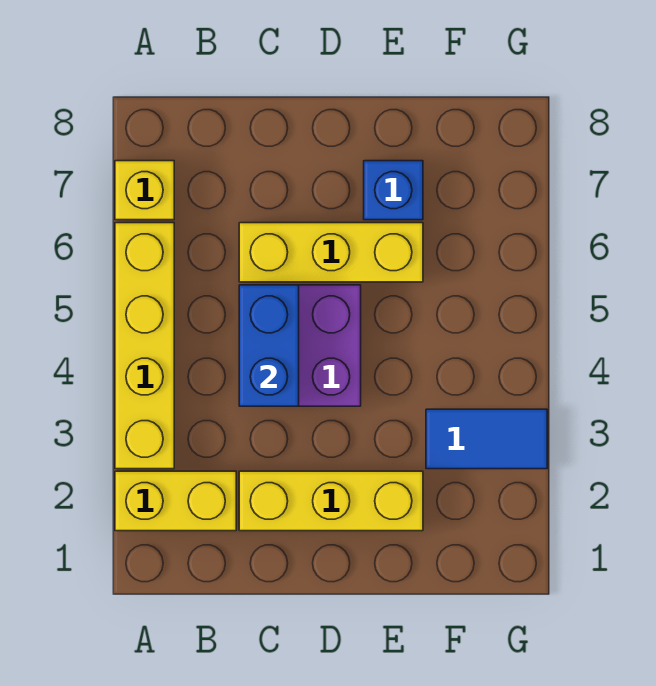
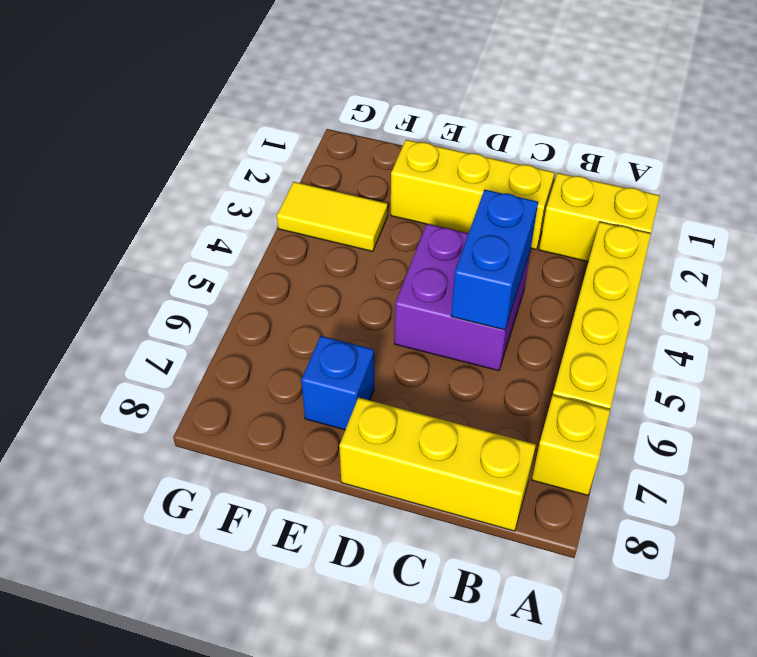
yellow brick C6:E6 level 1 -> yellow brick B8:D8 level 1
blue tile F3:G3 level 1 -> yellow tile F3:G3 level 1

